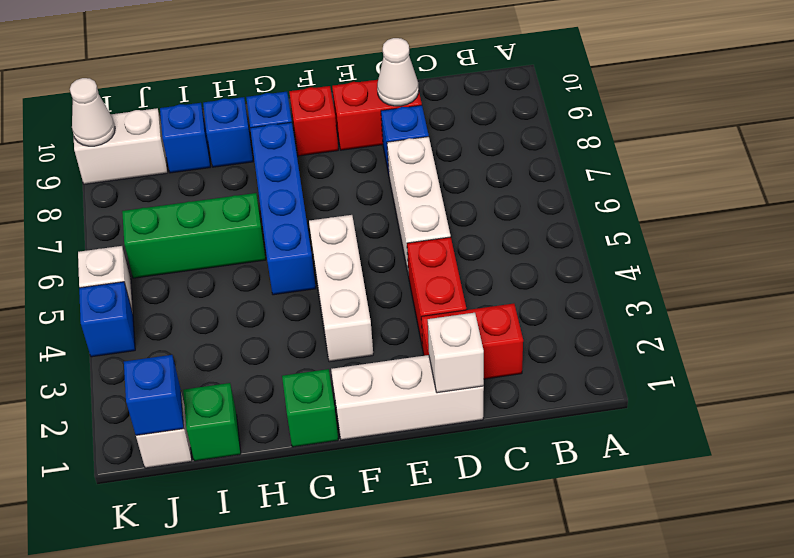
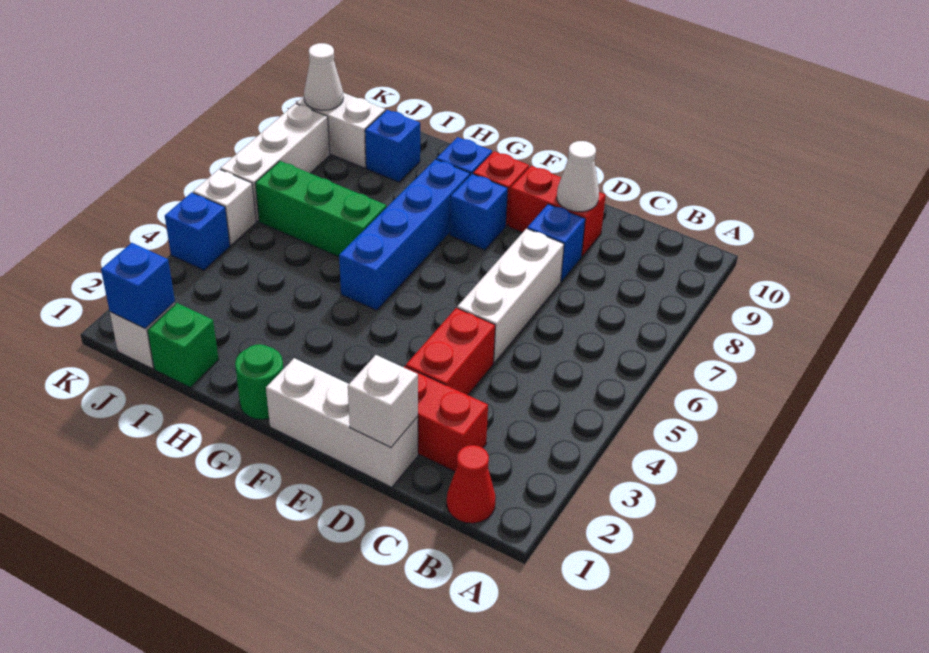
none -> red cone B1 level 1
white brick F3:F5 level 1 -> white brick K6:K8 level 1
green brick G1 level 1 -> green round brick G1 level 1
blue brick H9 level 1 -> blue brick F8 level 1

